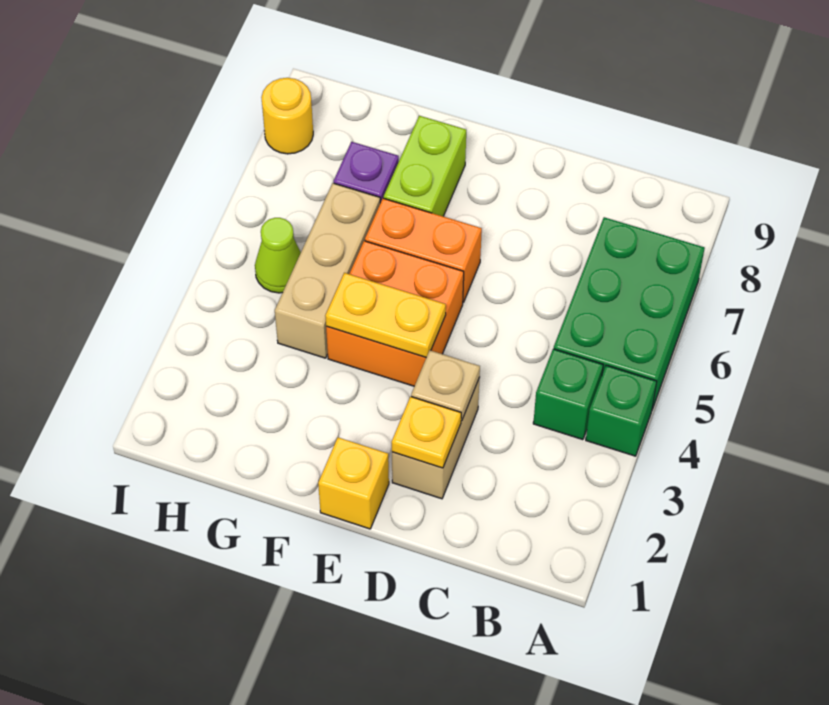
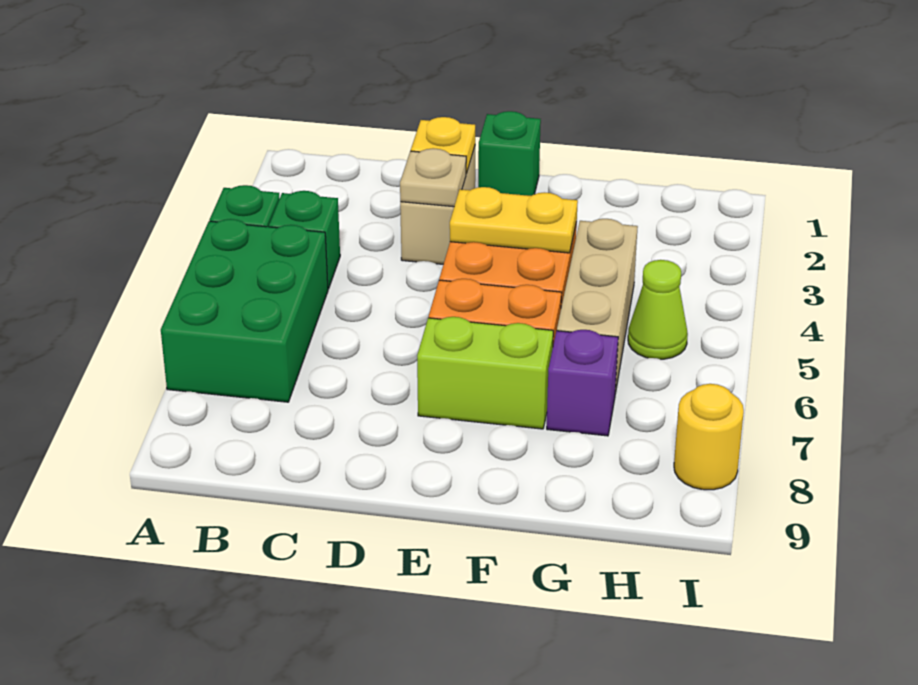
yellow brick E1 level 1 -> green brick E1 level 1
lime brick F7:F8 level 1 -> lime brick E7:F7 level 1

